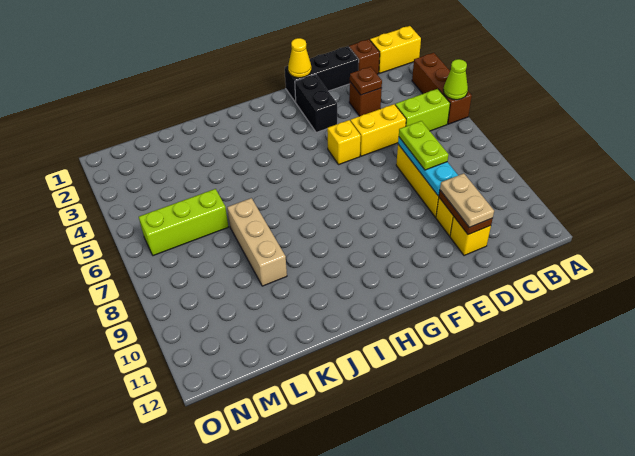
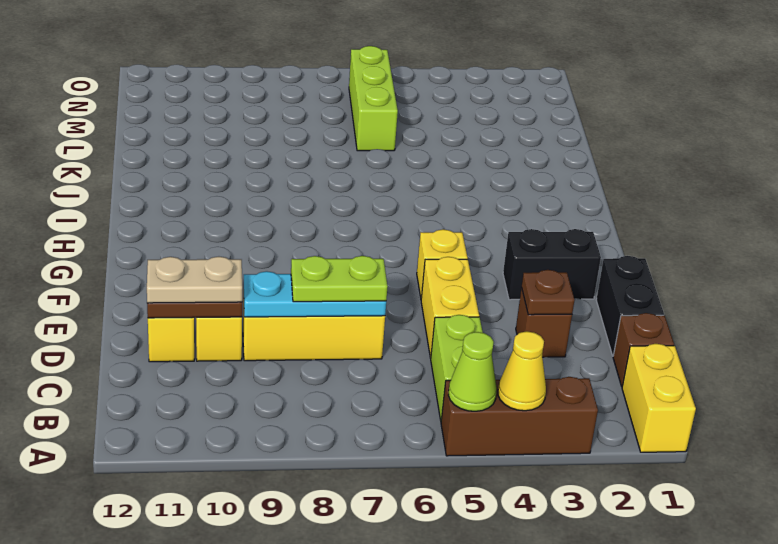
black brick D1:F1 level 1 -> black brick D1:E1 level 1
yellow cone F1 level 2 -> yellow cone A4 level 2
tan brick K7:K9 level 1 -> none

